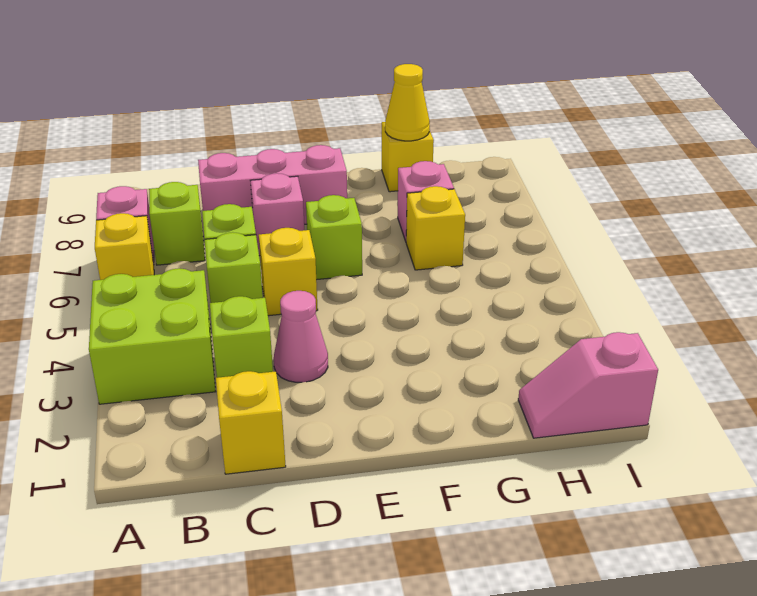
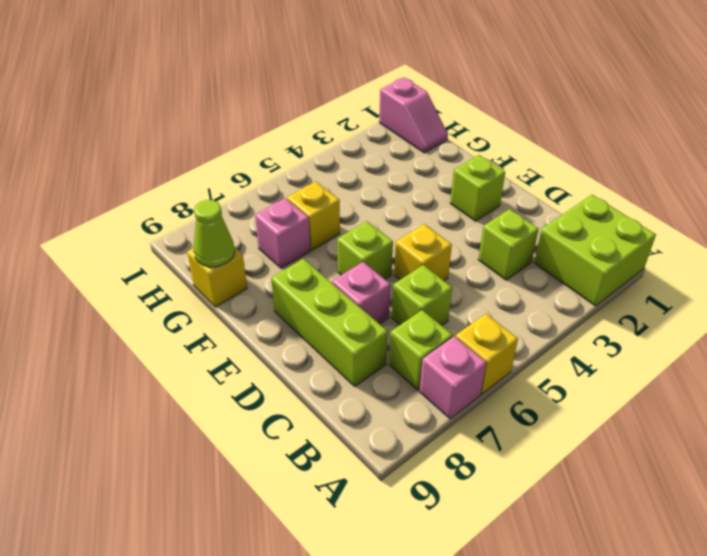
lime brick A3:B4 level 1 -> lime brick A1:B2 level 1
yellow brick C1 level 1 -> none
lime brick C5 level 1 -> lime brick E2 level 1
pink brick C8:E8 level 1 -> lime brick C8:E8 level 1
pink cone D3 level 1 -> none
yellow cone G9 level 2 -> lime cone G9 level 2

